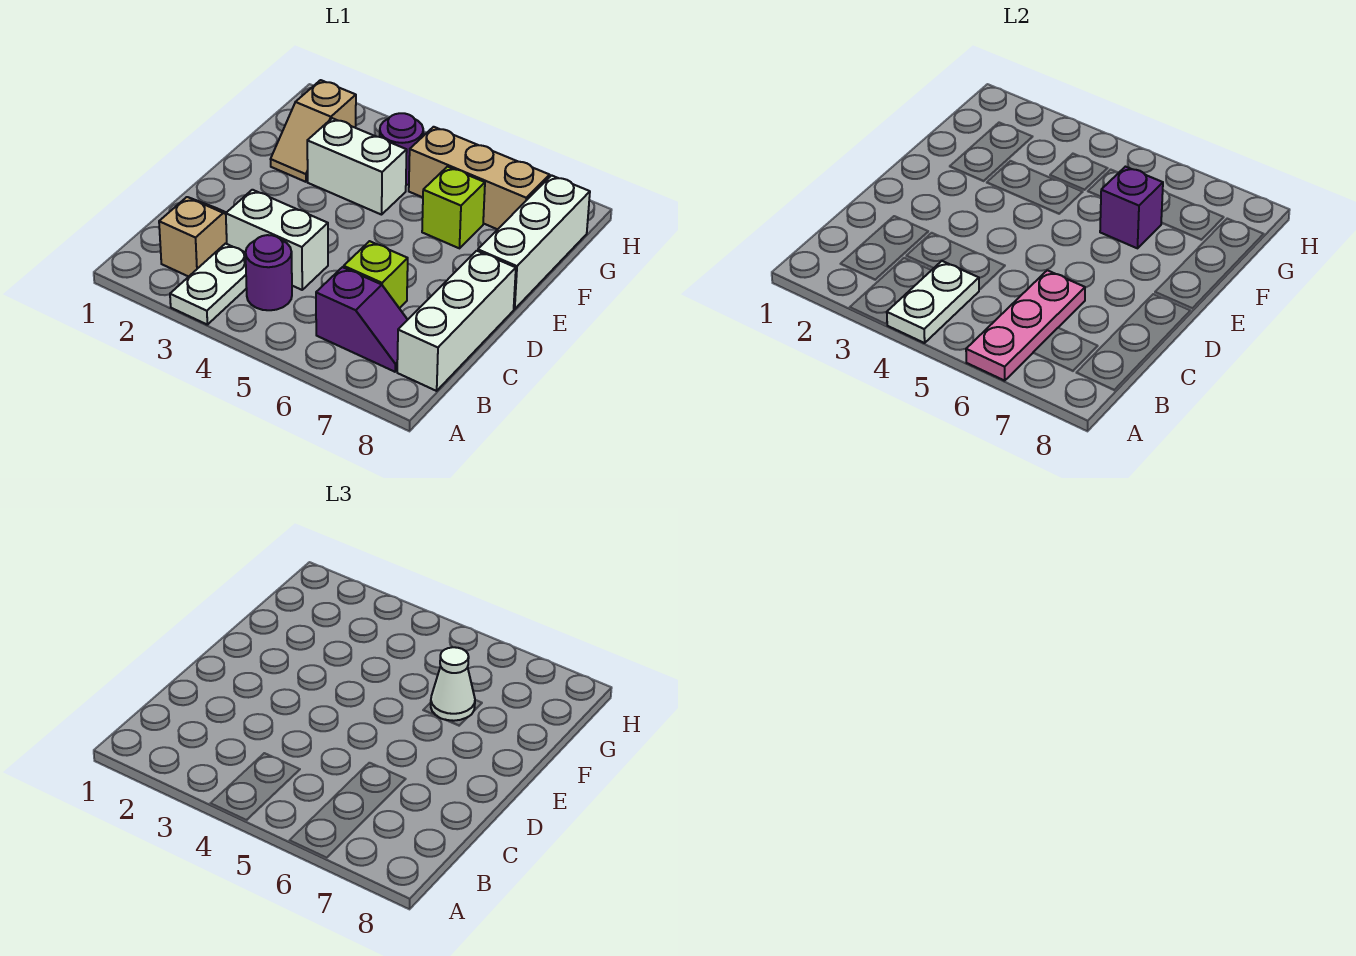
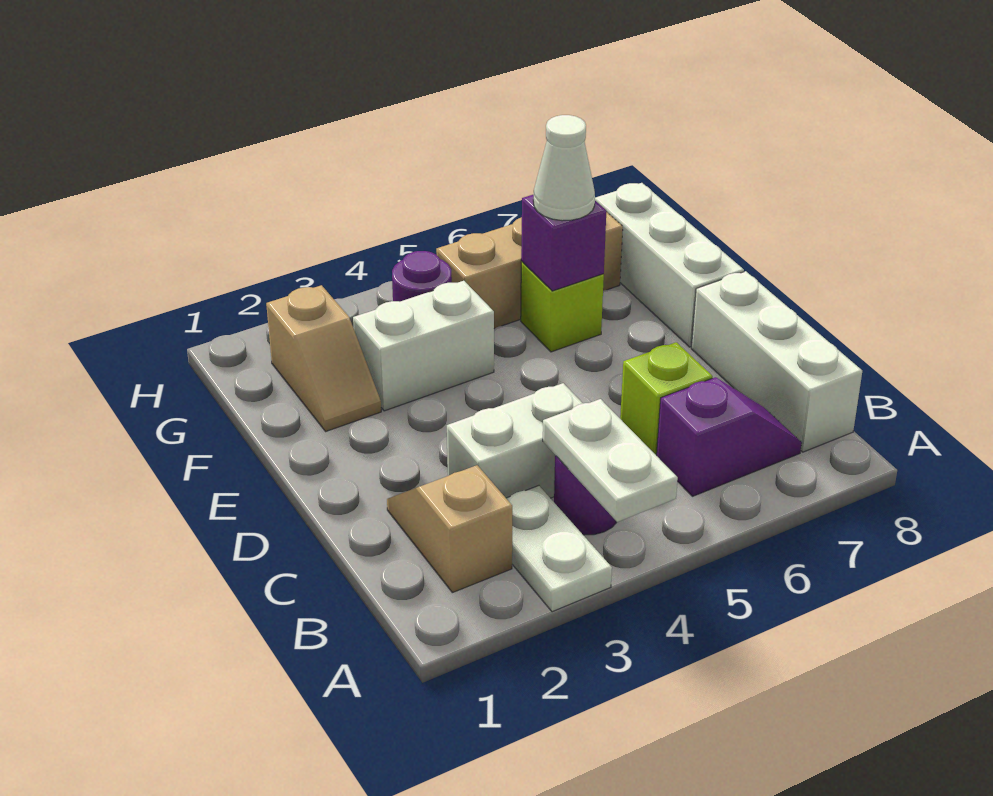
pink plate A6:C6 level 2 -> none

